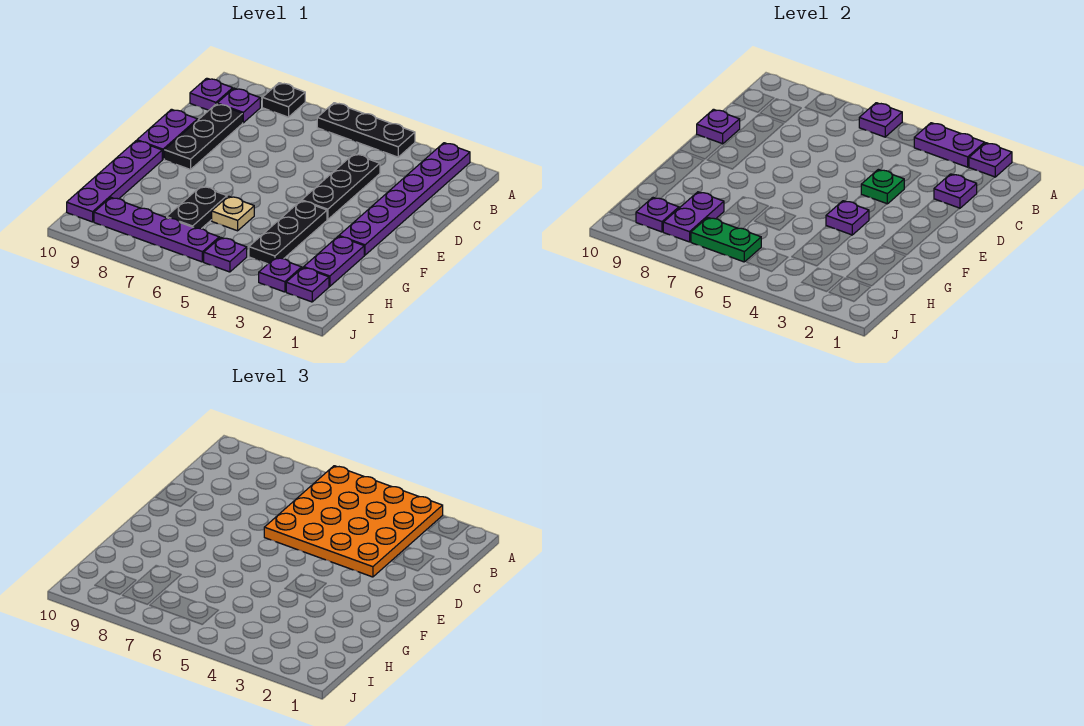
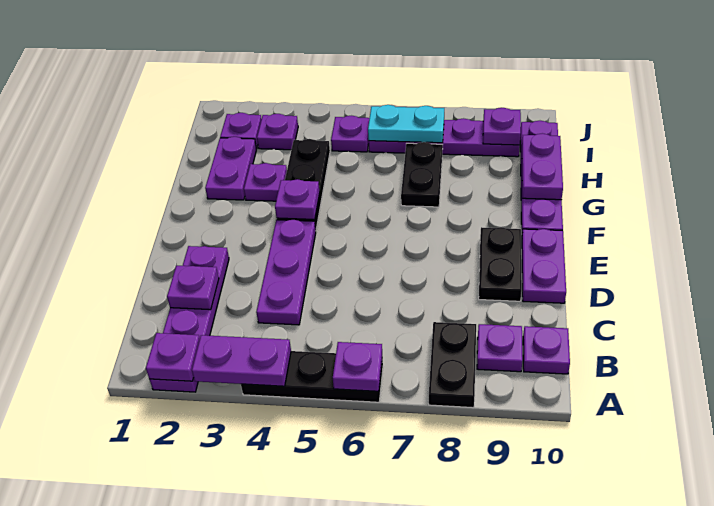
purple plate A2:F2 level 1 -> purple plate A2:D2 level 1
orange plate A3:D6 level 3 -> none
black plate A8 level 1 -> black plate A8:B8 level 1
black plate C4:E4 level 1 -> purple plate C4:E4 level 1
black plate C9:E9 level 1 -> black plate D9:E9 level 1
green plate D4 level 2 -> none
purple plate D10 level 2 -> purple plate G3 level 1
tan plate G6 level 1 -> none
purple plate H8:I8 level 2 -> purple plate G10:H10 level 2
green plate I6:I7 level 2 -> cyan plate I6:I7 level 2

